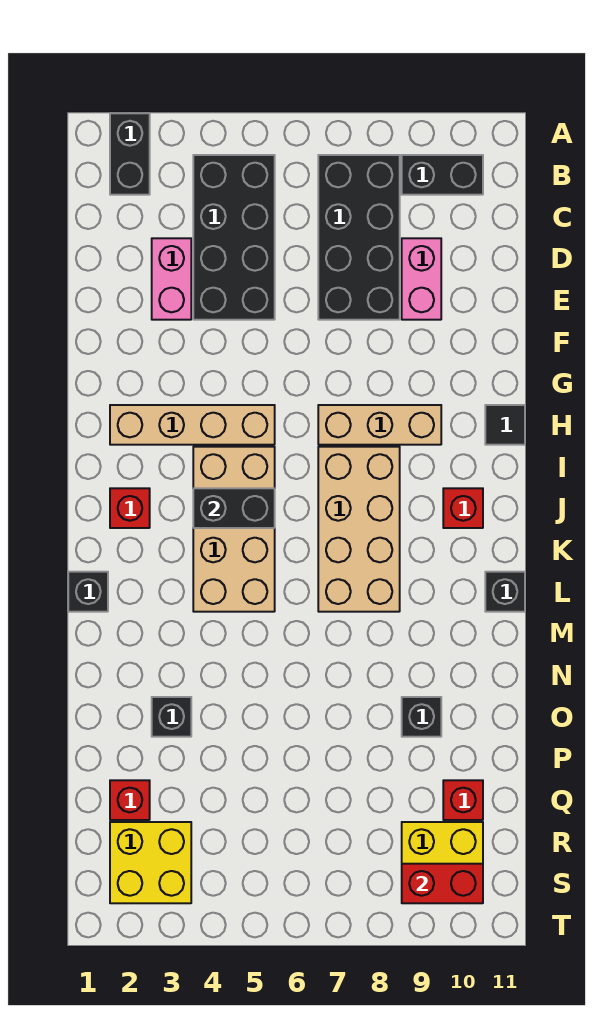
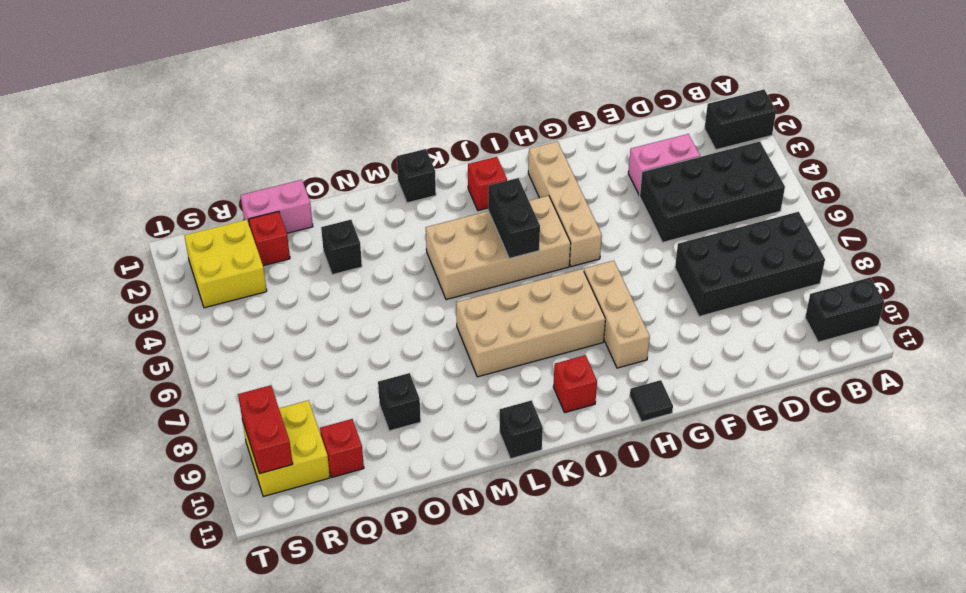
black brick B9:B10 level 1 -> black brick A10:B10 level 1
pink brick D9:E9 level 1 -> pink brick P1:Q1 level 1

